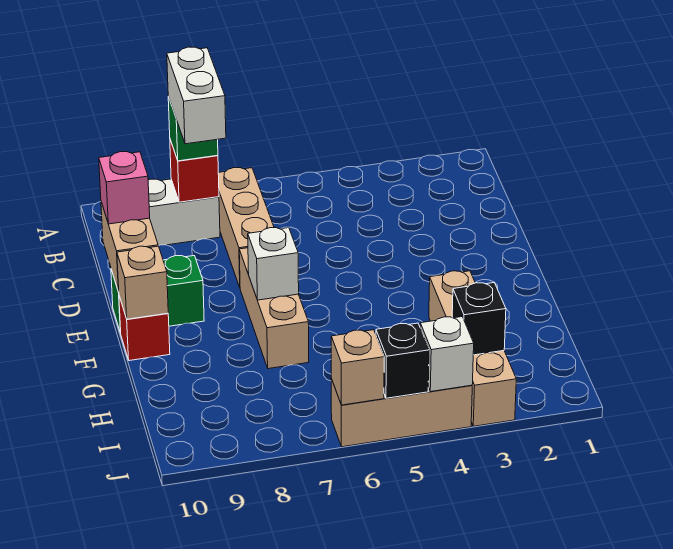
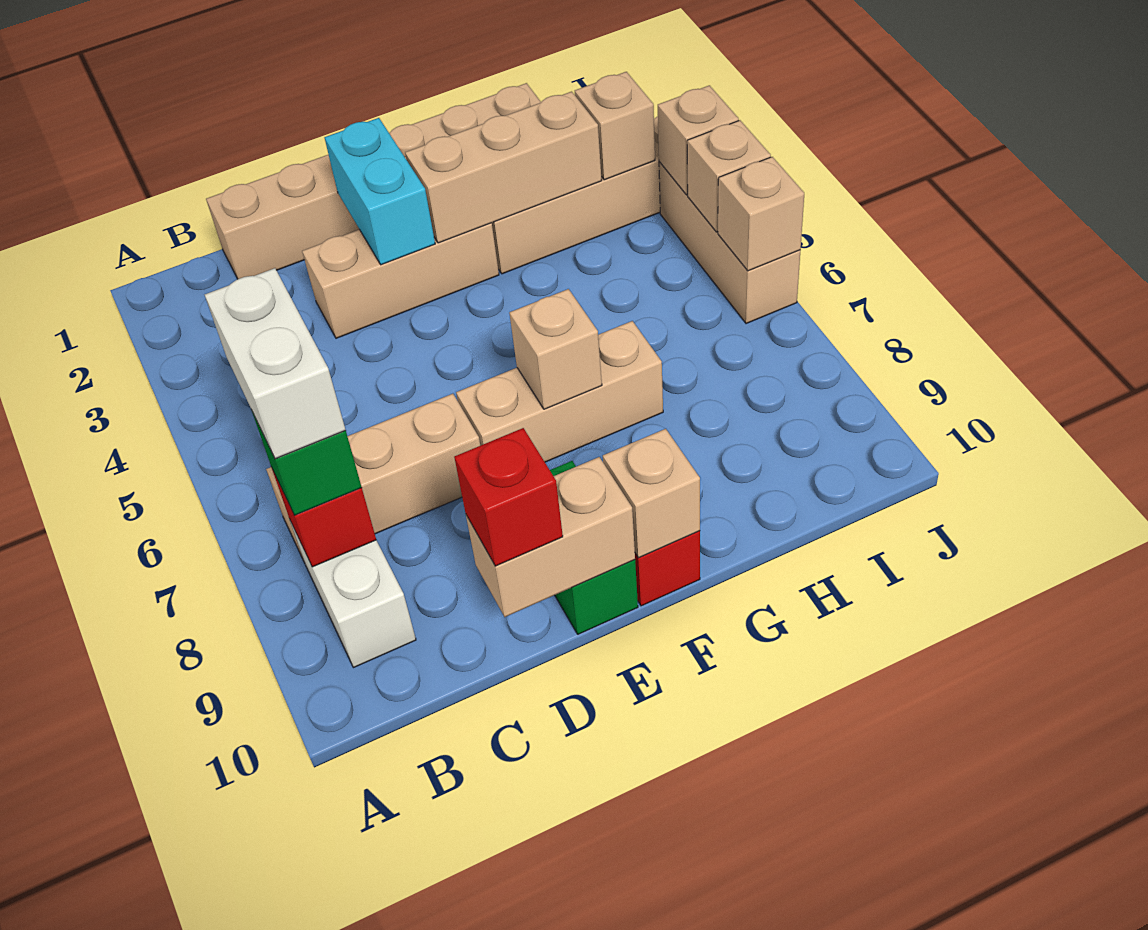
white brick B8:C8 level 4 -> white brick B7:B8 level 4
none -> tan brick C1:H1 level 1
none -> tan brick D3:F3 level 1
pink brick D10 level 3 -> red brick D10 level 3
none -> cyan brick E2:E3 level 2
none -> tan brick F3:H3 level 2
white brick F7 level 2 -> tan brick F7 level 2
black brick I3 level 2 -> tan brick I3 level 2
white brick J4 level 2 -> tan brick J4 level 2
black brick J5 level 2 -> tan brick J5 level 2

